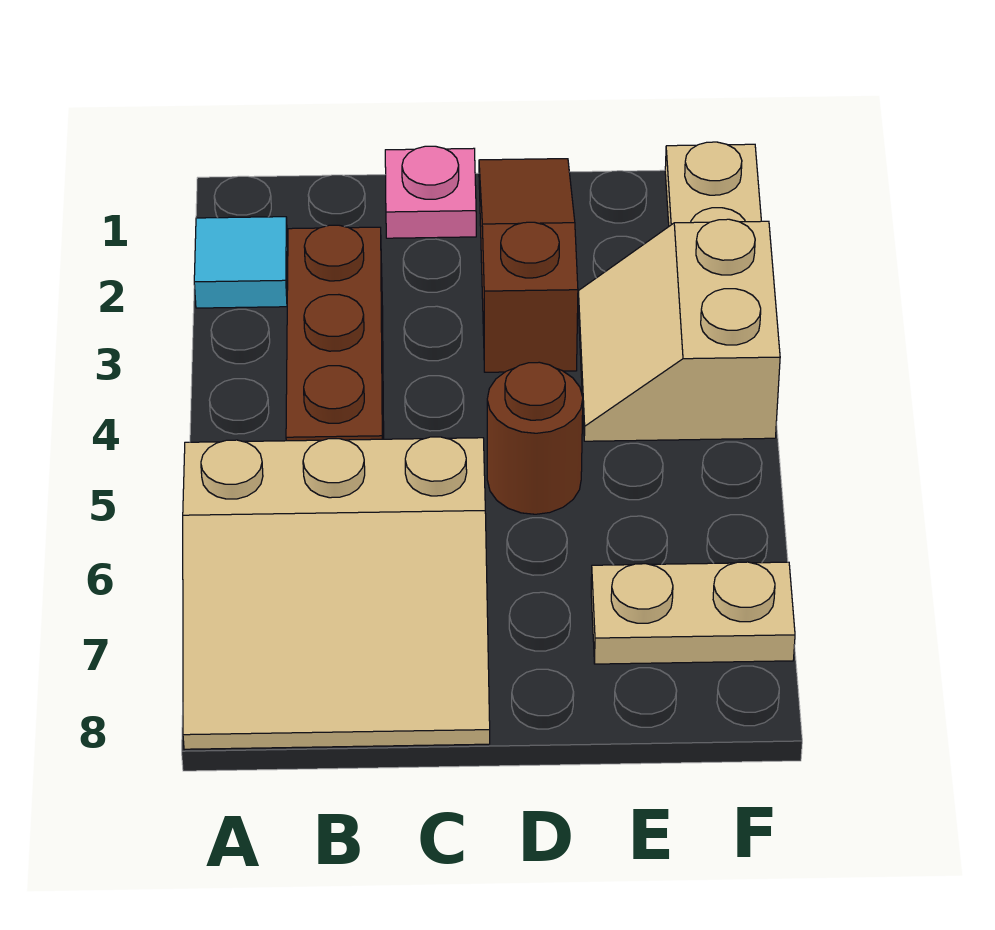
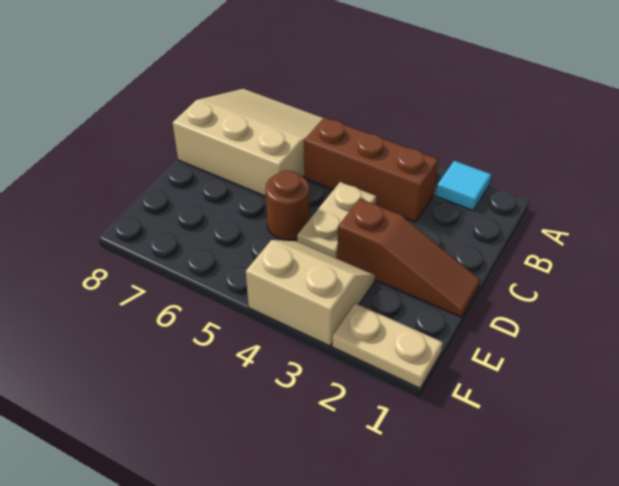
tan slope A6:C8 level 1 top 6 -> tan slope A6:C8 level 1 top C
pink plate C1 level 1 -> none
tan plate E7:F7 level 1 -> tan plate C4:D4 level 1

